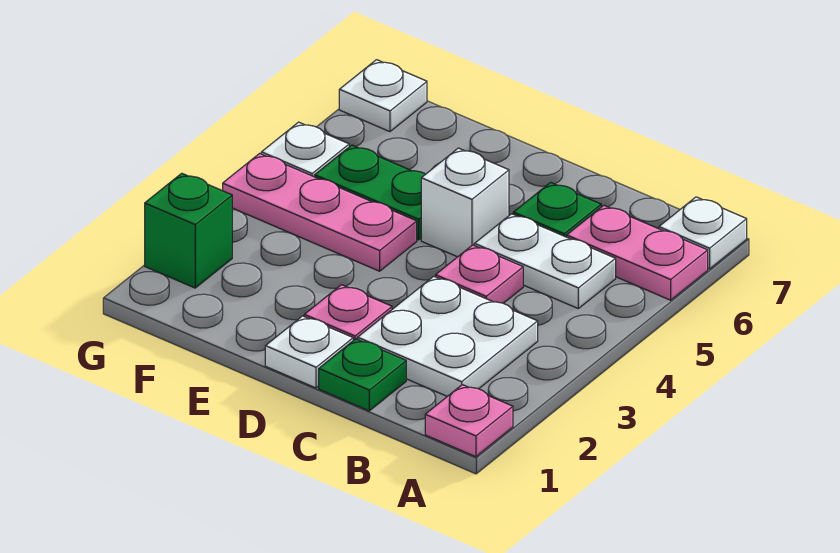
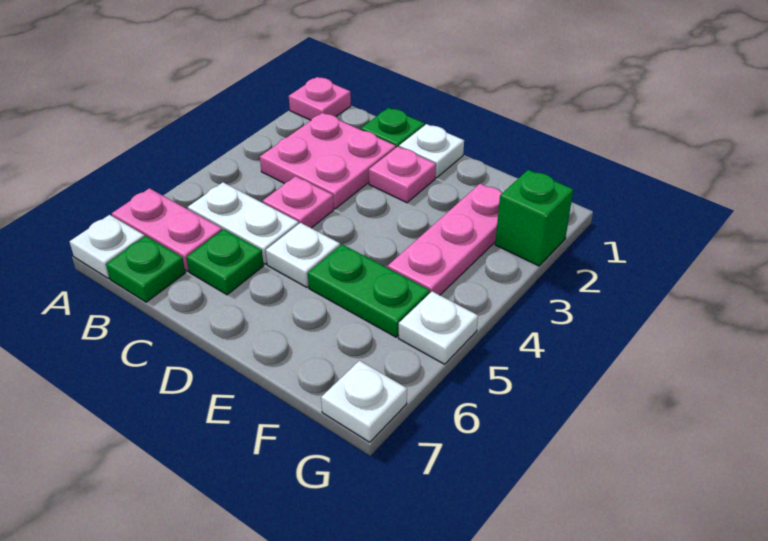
white plate B2:C3 level 1 -> pink plate B2:C3 level 1
none -> green plate B7 level 1
white brick D5 level 1 -> white plate D5 level 1
pink plate E4:G4 level 1 -> pink plate F2:F4 level 1

